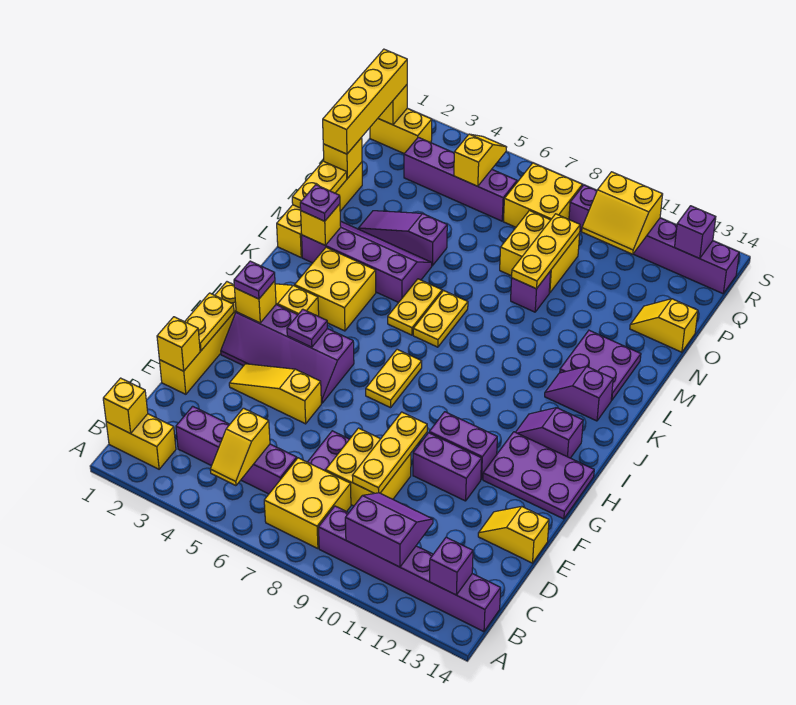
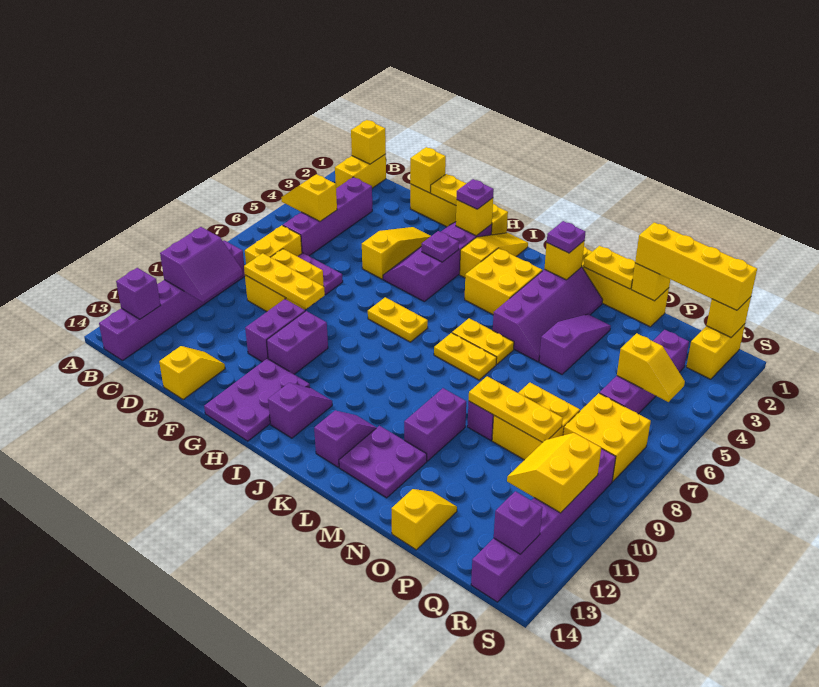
yellow brick B7:C8 level 1 -> yellow brick C7:C8 level 1
none -> purple brick M10:M11 level 1

